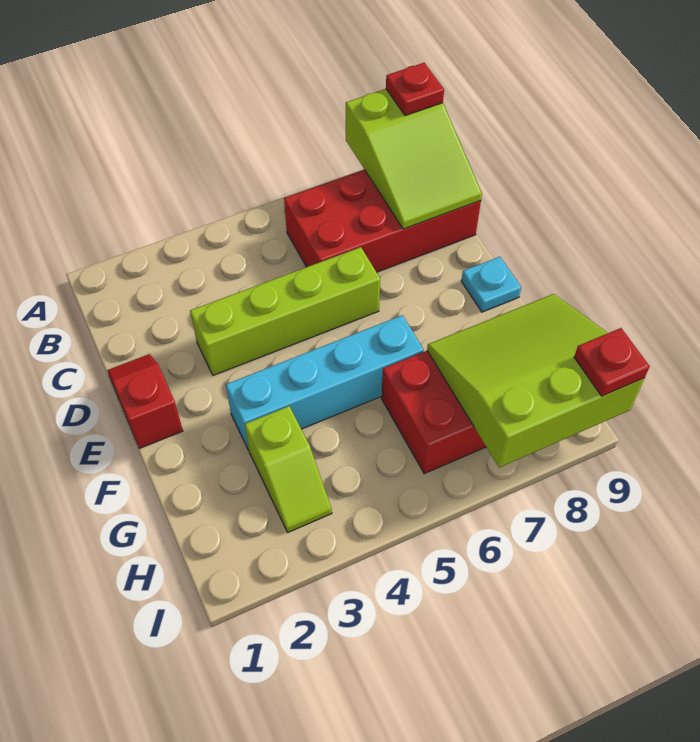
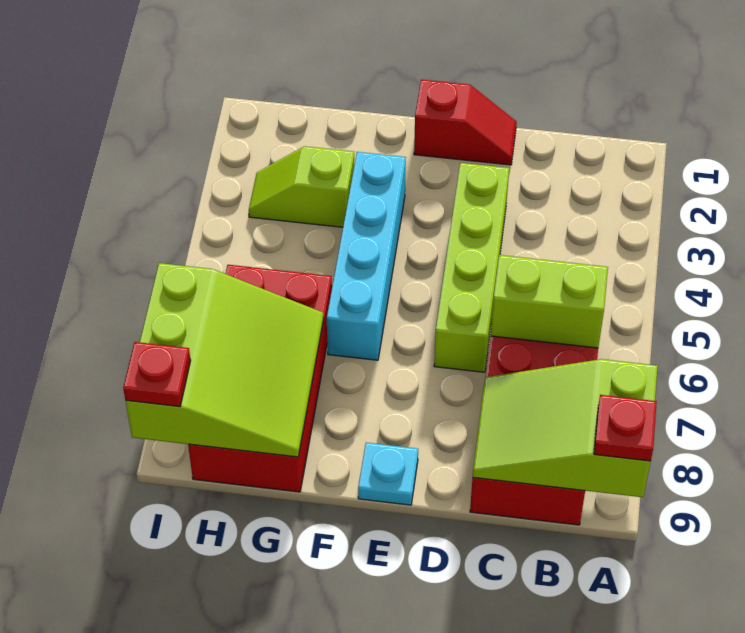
none -> lime brick B6:C6 level 2

